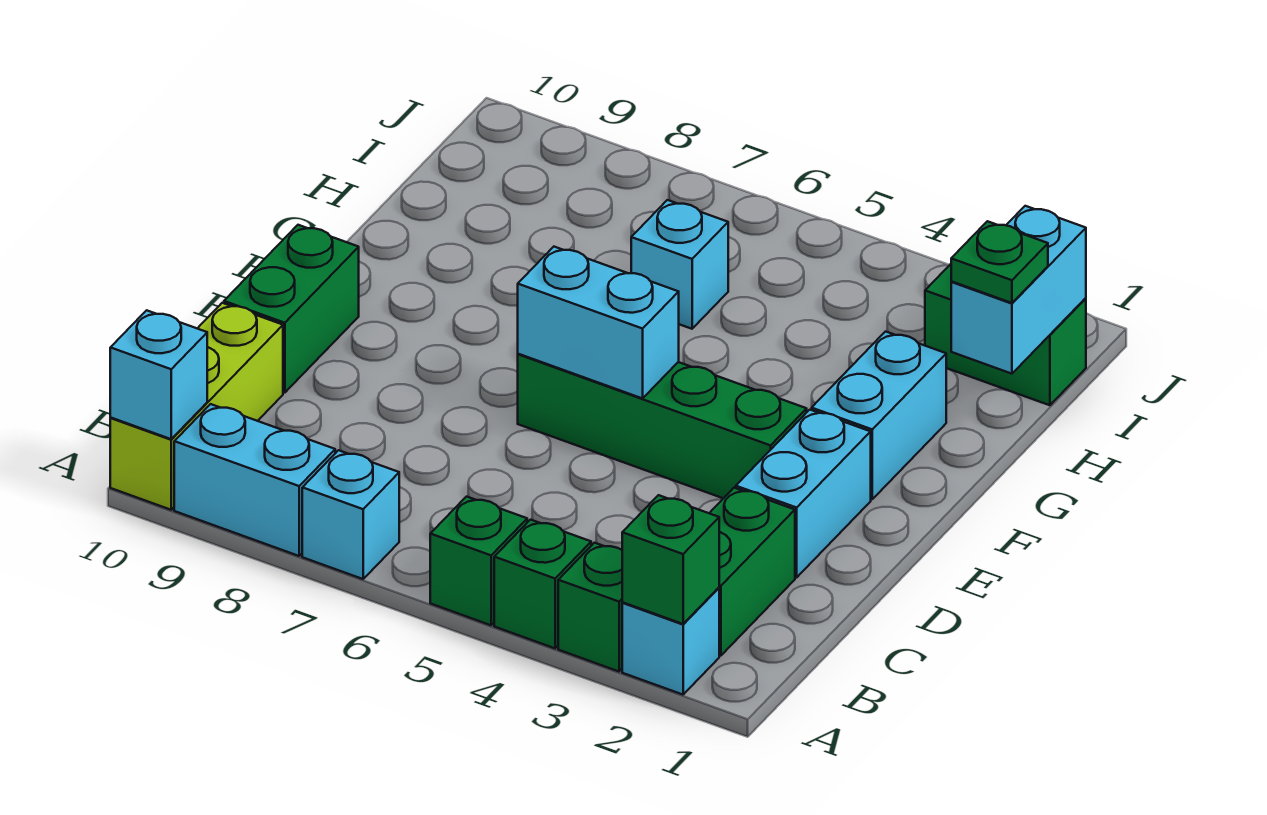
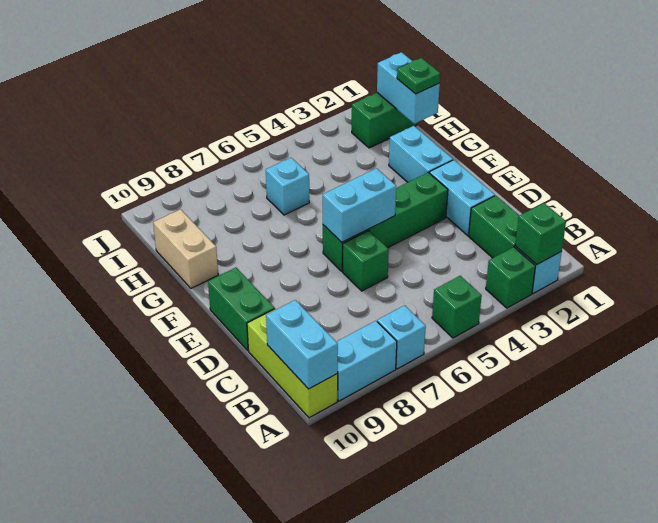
green brick A4 level 1 -> green brick D6 level 1
cyan brick A10 level 2 -> cyan brick A10:B10 level 2
none -> tan brick G10:H10 level 1

